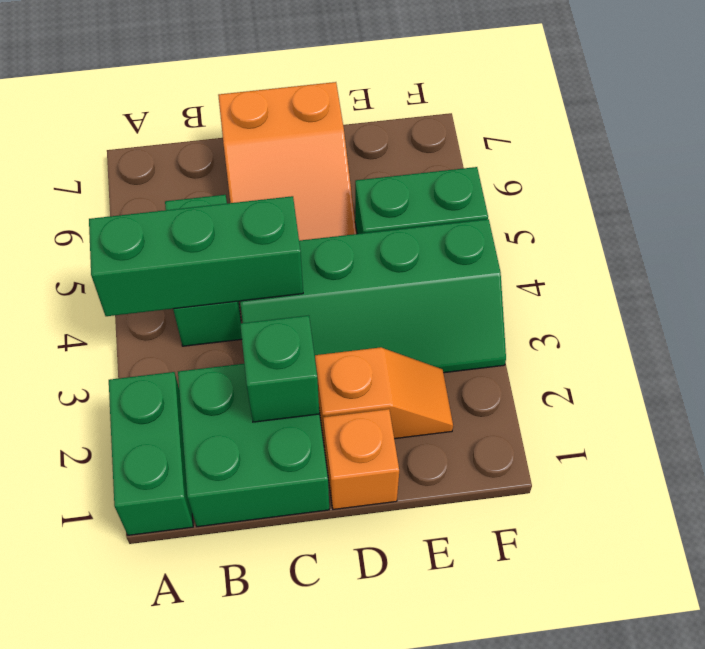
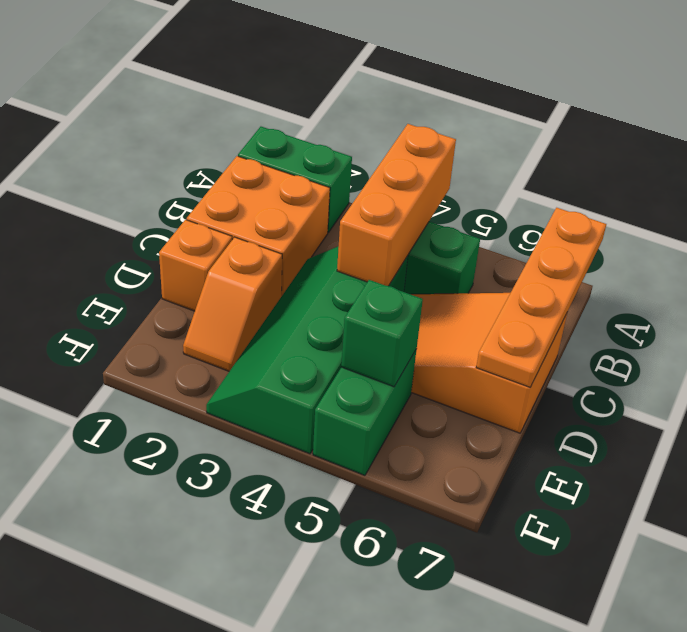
green brick A4:C4 level 2 -> orange brick A4:C4 level 2
none -> orange plate A7:D7 level 2
green brick B1:C2 level 1 -> orange brick B1:C2 level 1
green brick C2 level 2 -> green brick E5 level 2

